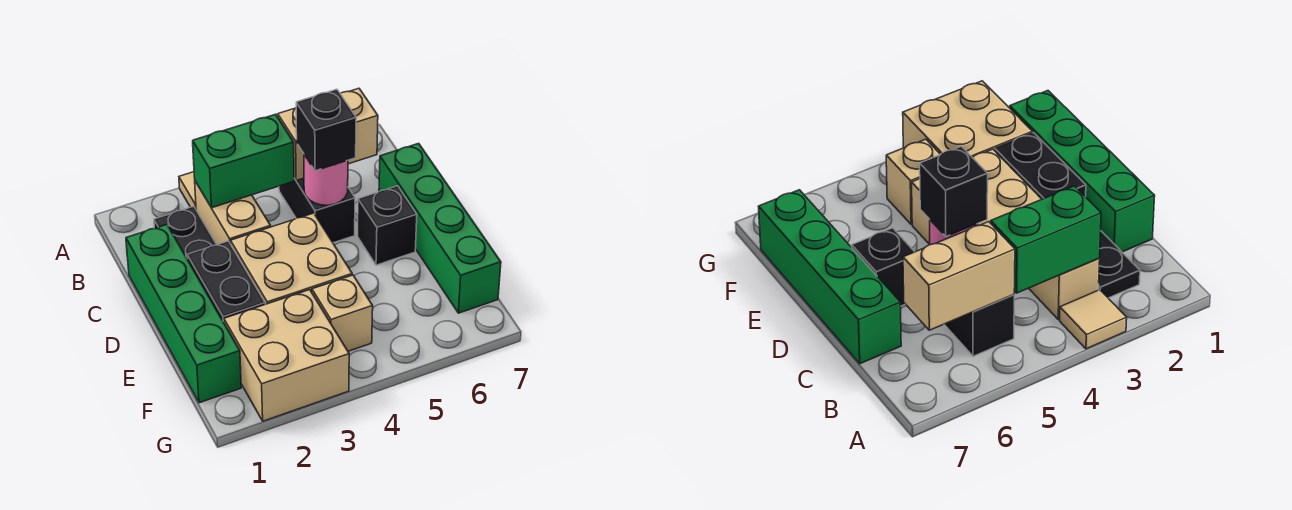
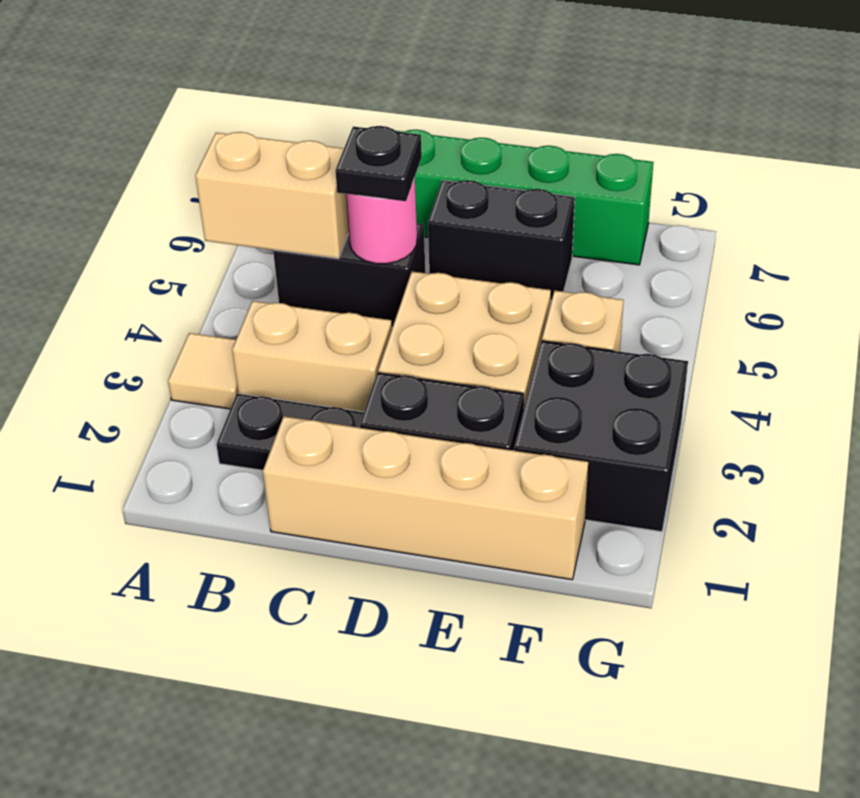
green brick B3:B4 level 2 -> none
tan brick B5:B6 level 2 -> tan brick A5:B5 level 2
green brick C1:F1 level 1 -> tan brick C1:F1 level 1
black brick C5 level 3 -> black plate C5 level 3
black brick D6 level 1 -> black brick D6:E6 level 1
tan brick F2:G3 level 1 -> black brick F2:G3 level 1

